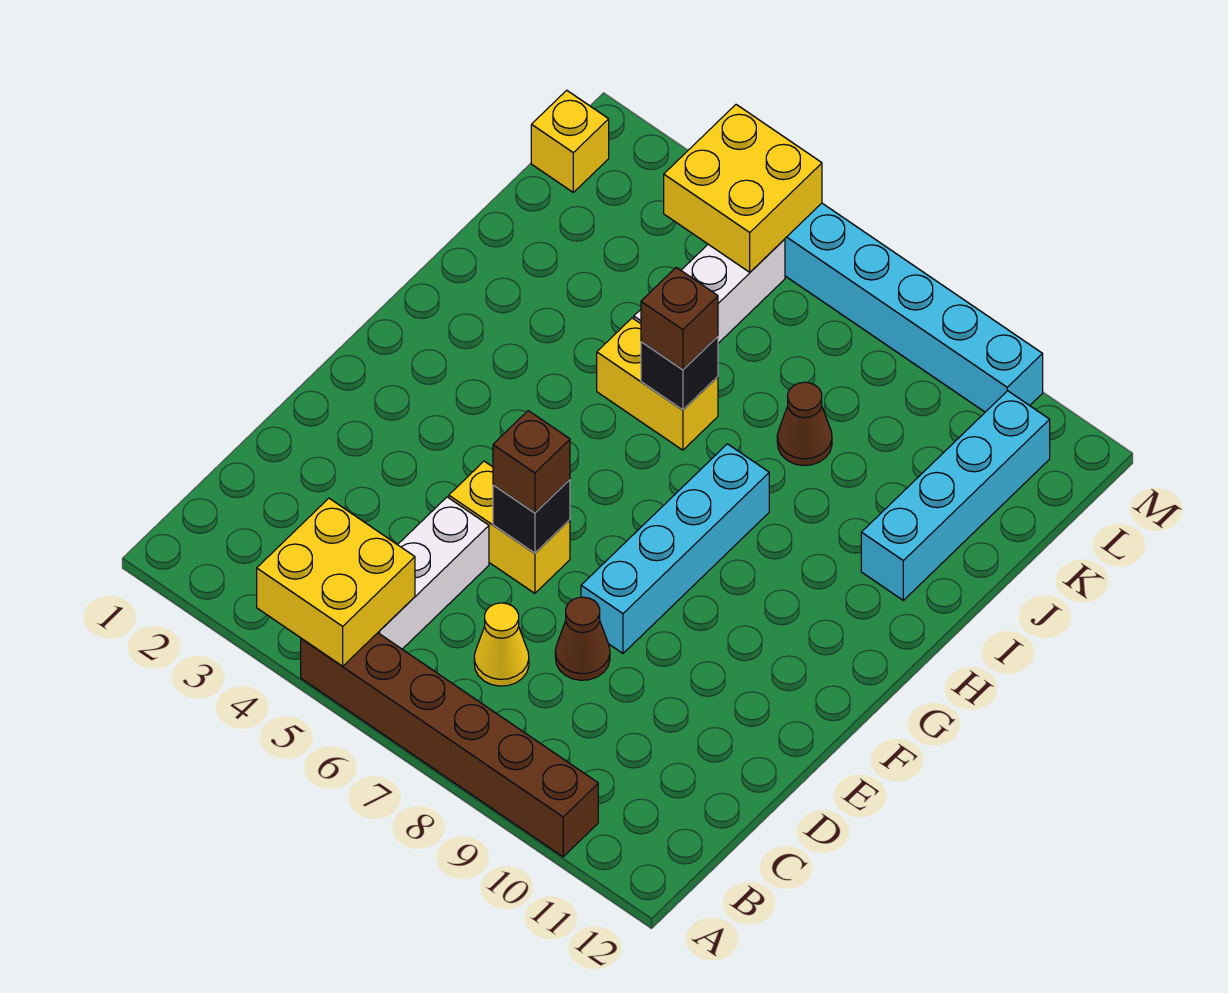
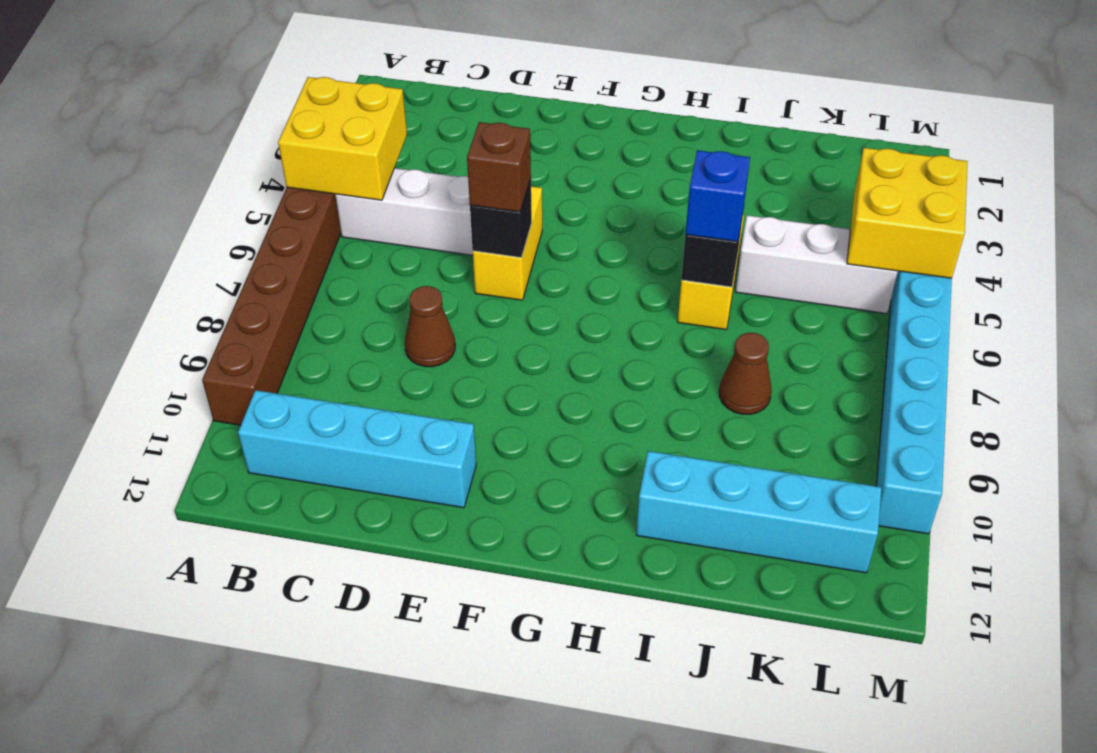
yellow cone C7 level 1 -> none
cyan brick E8:H8 level 1 -> cyan brick B11:E11 level 1
brown brick I6 level 3 -> blue brick I6 level 3
yellow brick L1 level 1 -> none

